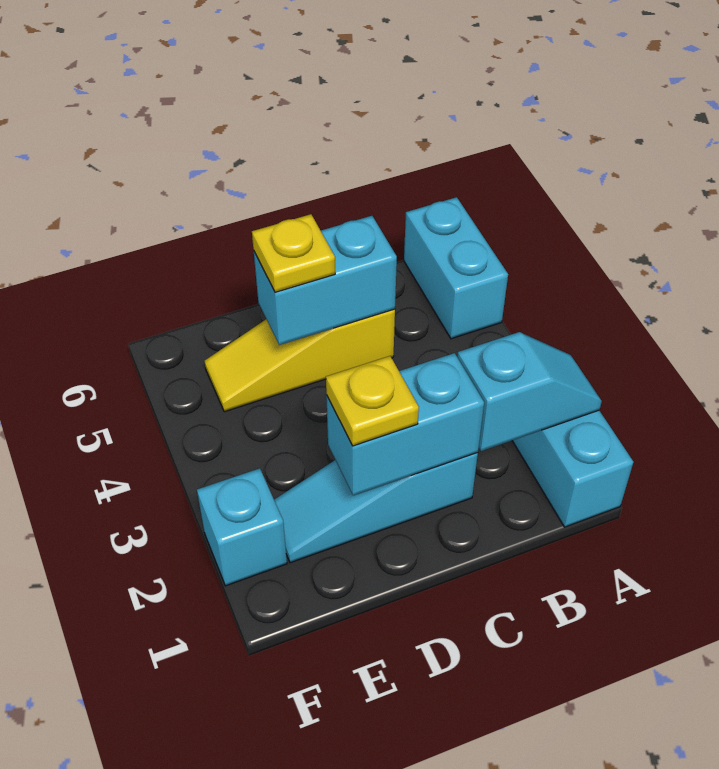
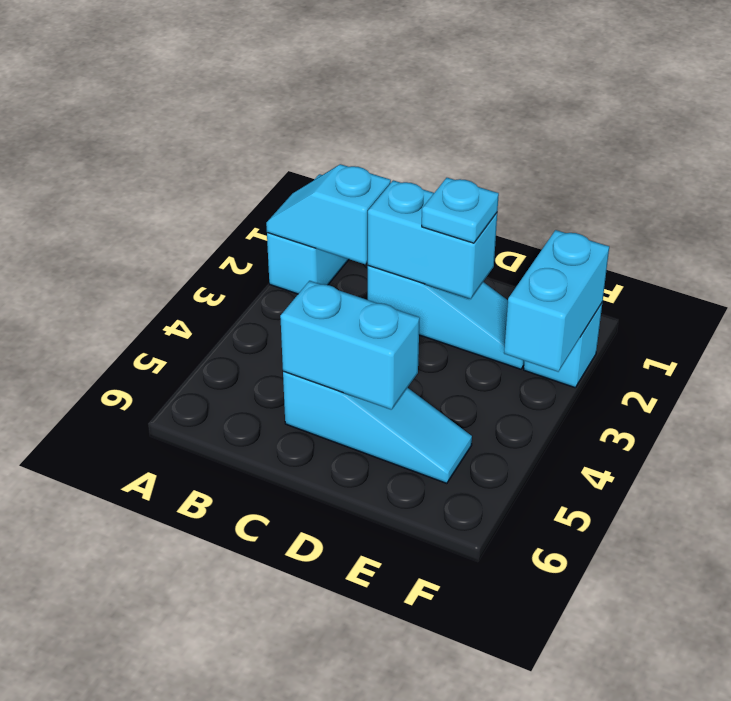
cyan brick A5:A6 level 1 -> cyan brick F2:F3 level 2
yellow slope C5:E5 level 1 top C -> cyan slope C5:E5 level 1 top C
yellow plate D2 level 3 -> cyan plate D2 level 3
yellow plate D5 level 3 -> none

